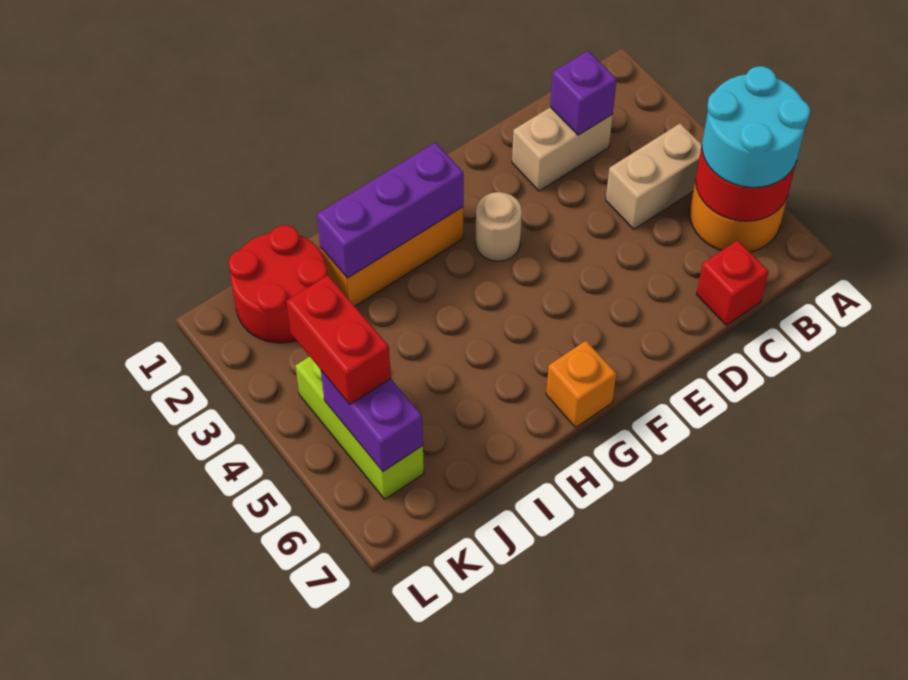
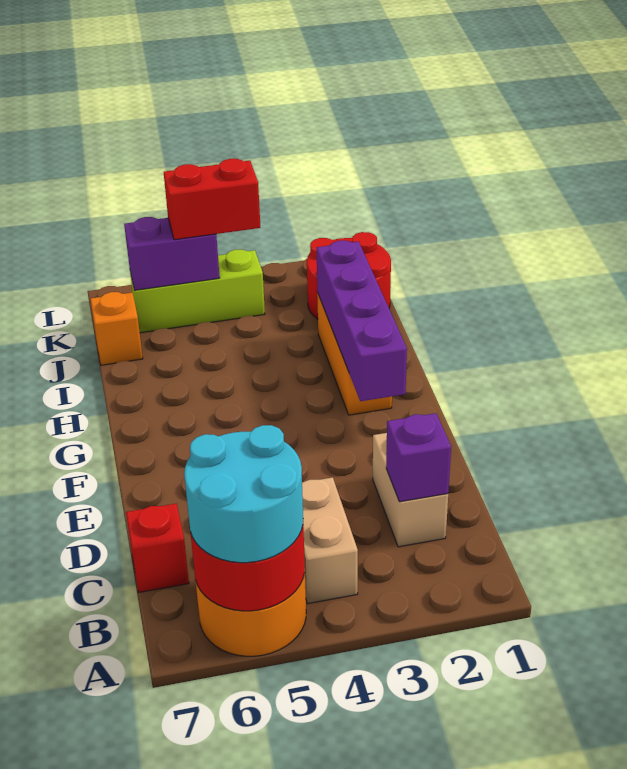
tan round brick F3 level 1 -> none
purple brick G2:I2 level 2 -> purple brick F2:I2 level 2
orange brick G7 level 1 -> orange brick J7 level 1

